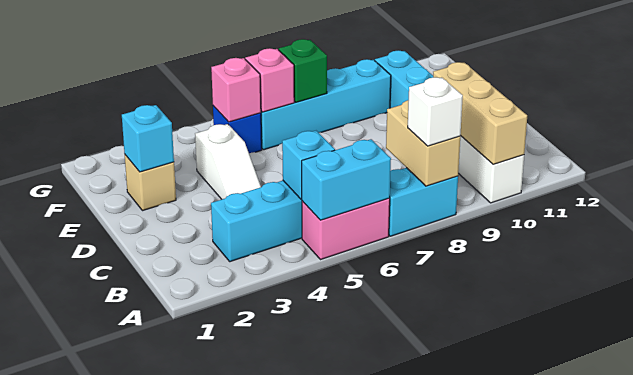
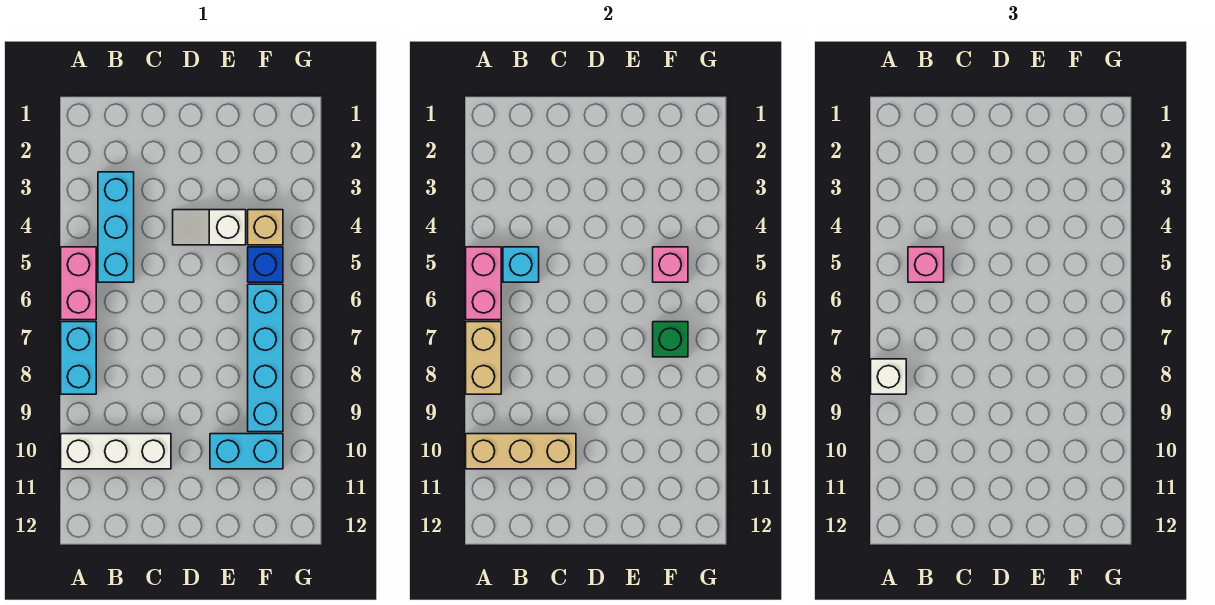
cyan brick A5:A6 level 2 -> pink brick A5:A6 level 2
tan brick A8:B8 level 2 -> tan brick A7:A8 level 2
tan brick E2 level 1 -> tan brick F4 level 1
cyan brick E2 level 2 -> none
pink brick F6 level 2 -> pink brick B5 level 3

